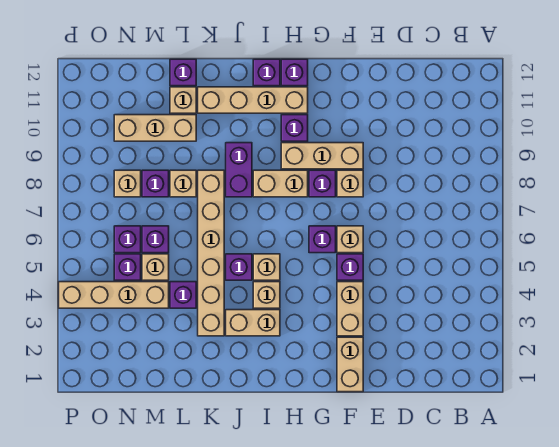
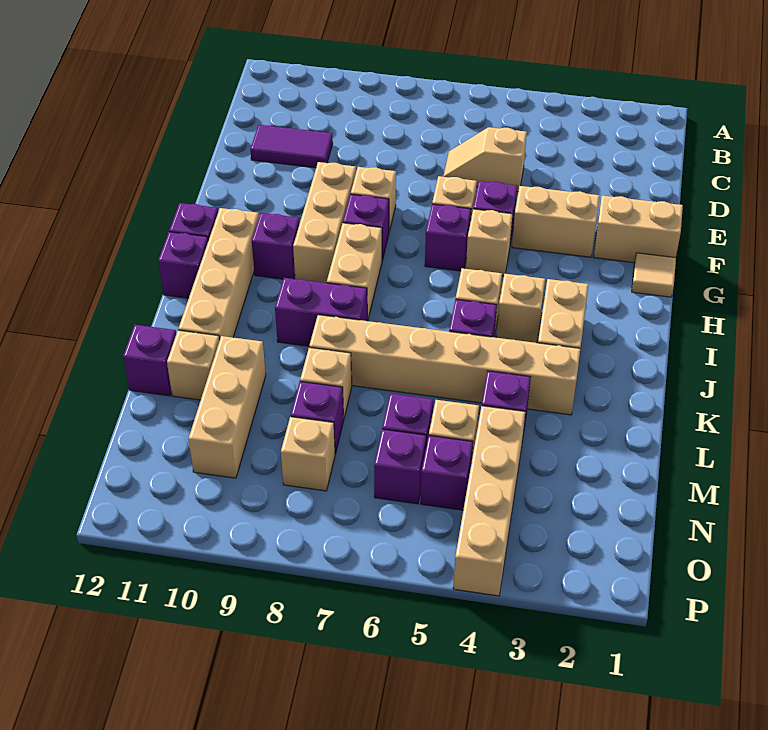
none -> tan slope D5:D6 level 1 top 5
none -> purple tile D10:D11 level 1
none -> tan tile G1 level 1
none -> tan brick G5 level 1

